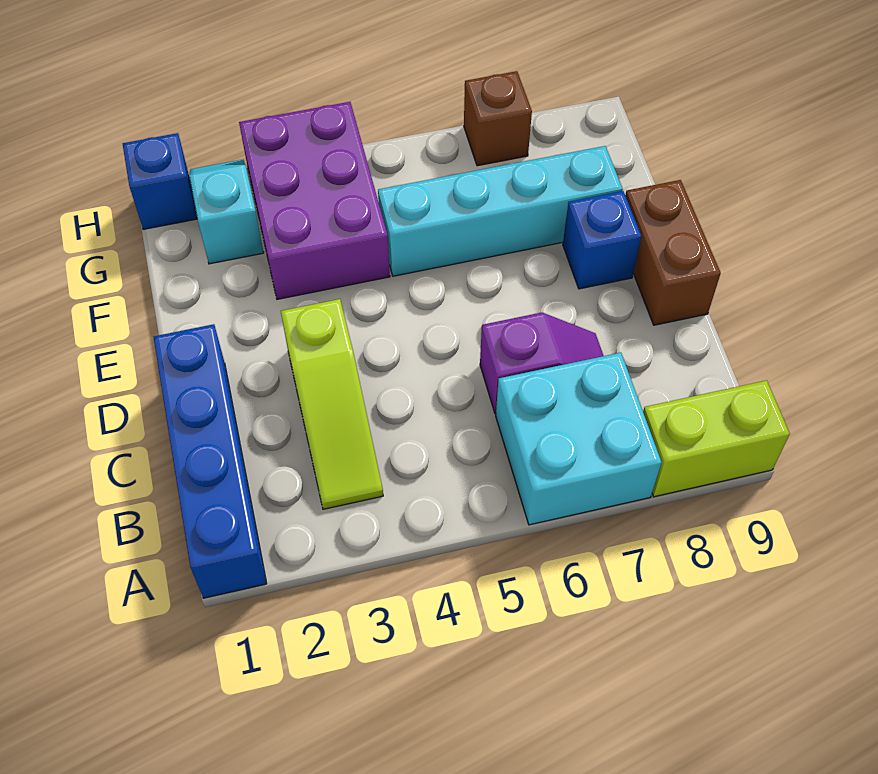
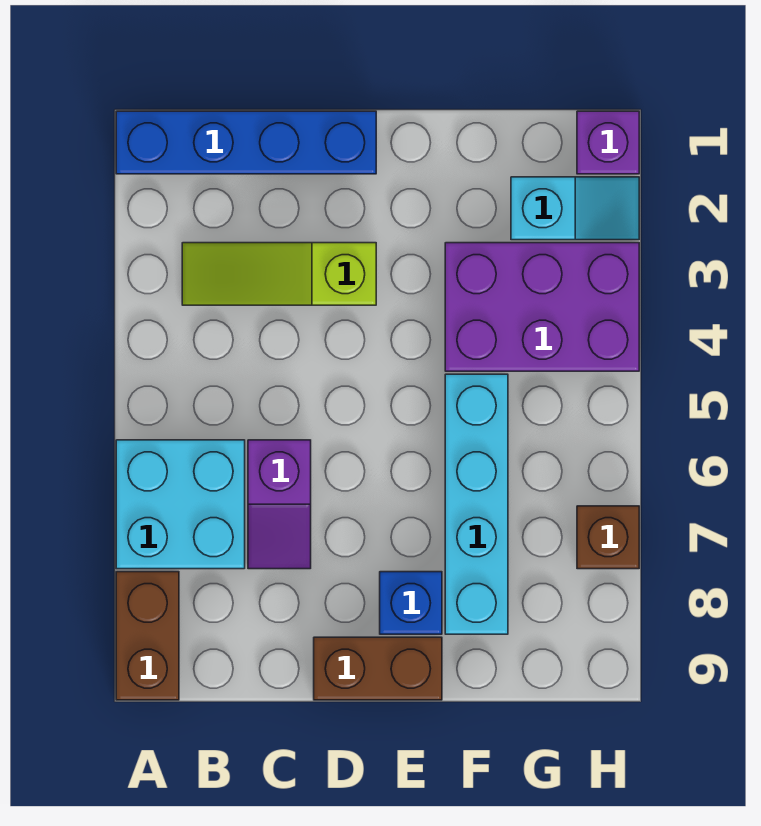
lime brick A8:A9 level 1 -> brown brick A8:A9 level 1
blue brick H1 level 1 -> purple brick H1 level 1

